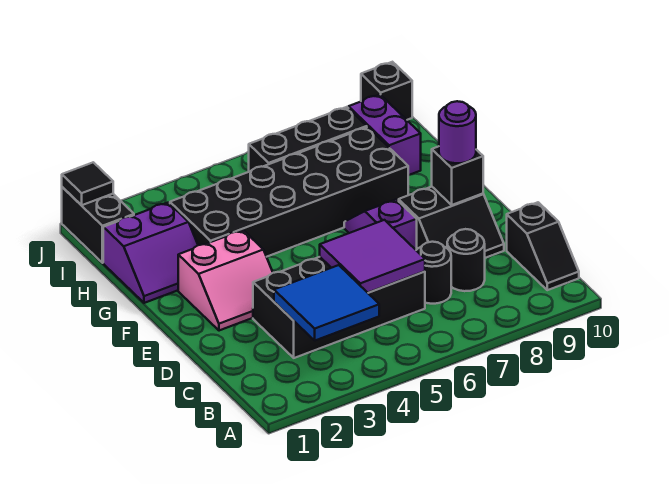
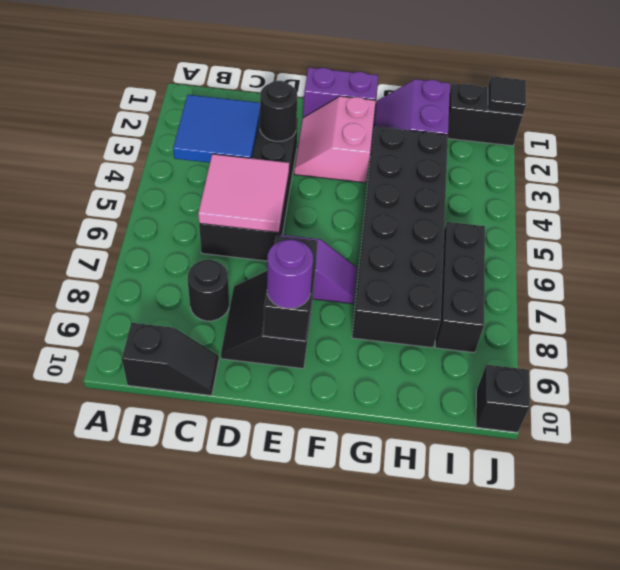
black slope B10:C10 level 1 top C -> black slope B10:C10 level 1 top B
purple tile C5:D6 level 2 -> pink tile C5:D6 level 2
black round brick C7 level 1 -> black round brick D3 level 2
black brick E9 level 2 -> black brick E8:E9 level 2
purple brick H9:I9 level 1 -> purple brick E1:F1 level 1

